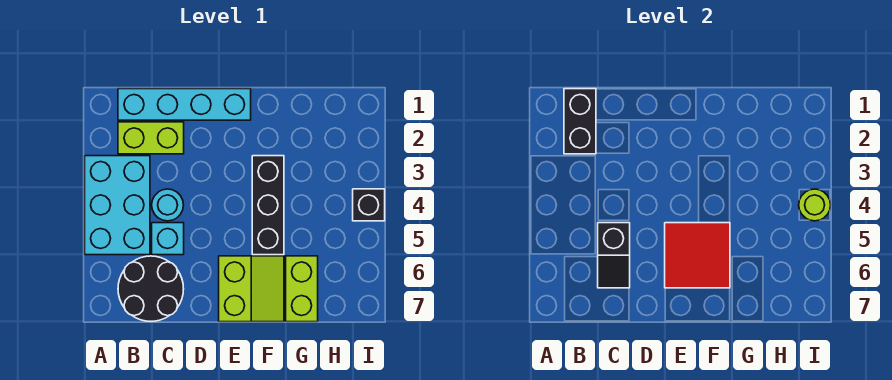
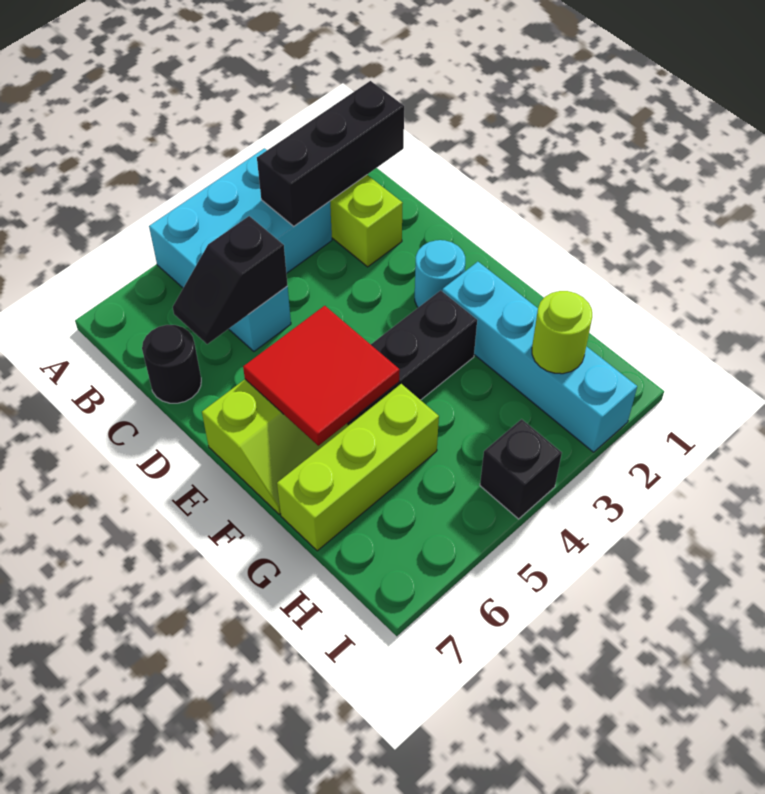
cyan brick B1:E1 level 1 -> cyan brick F2:I2 level 1
black brick B1:B2 level 2 -> black brick B1:B3 level 2
black round brick B6:C7 level 1 -> black round brick C7 level 1
cyan round brick C4 level 1 -> cyan round brick E2 level 1
lime brick G6:G7 level 1 -> lime brick G5:G7 level 1
lime round brick I4 level 2 -> lime round brick H2 level 2

